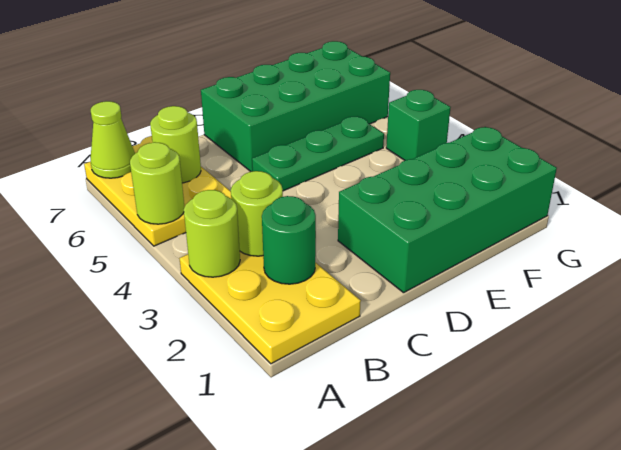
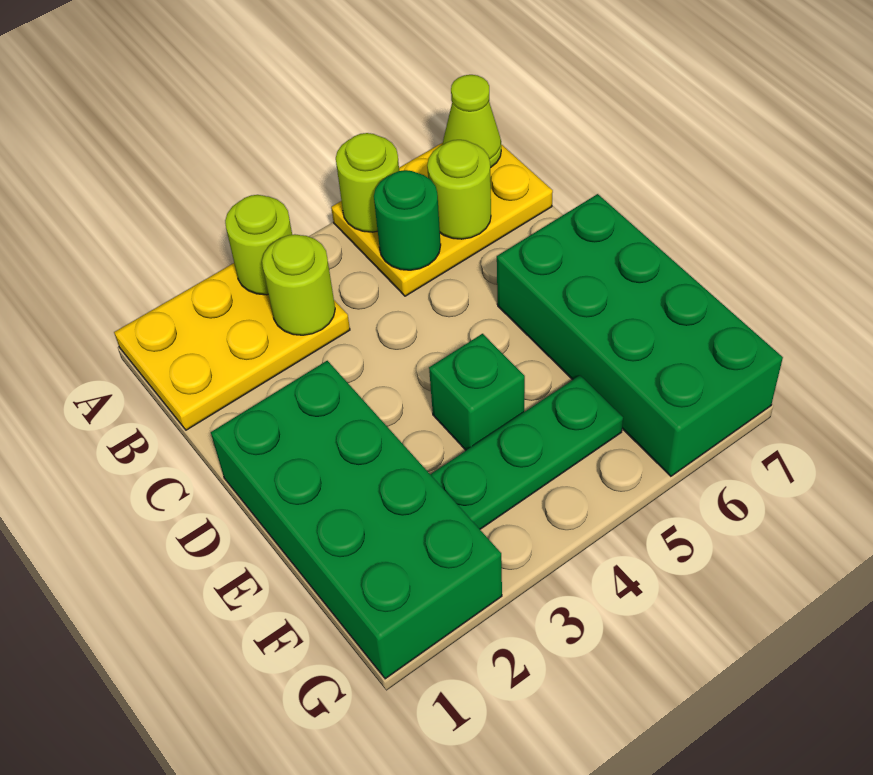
green round brick B2 level 2 -> green round brick B5 level 2
green plate D5:F5 level 1 -> green plate F3:F5 level 1
green brick G4 level 1 -> green brick E4 level 1

